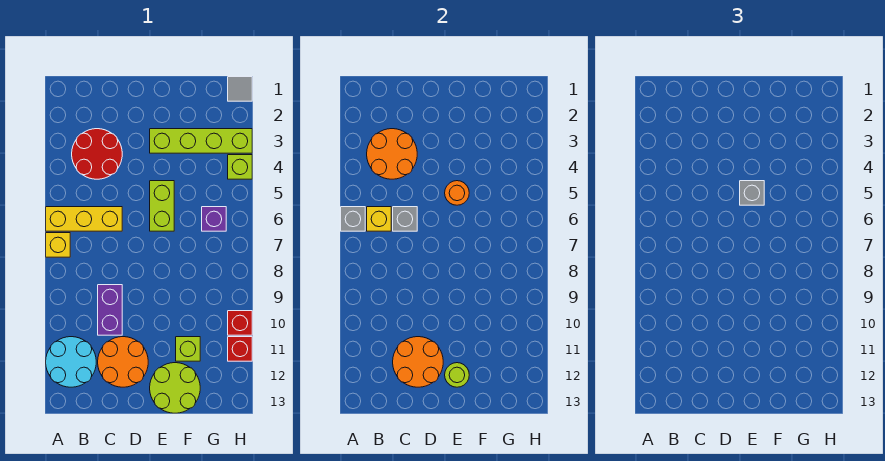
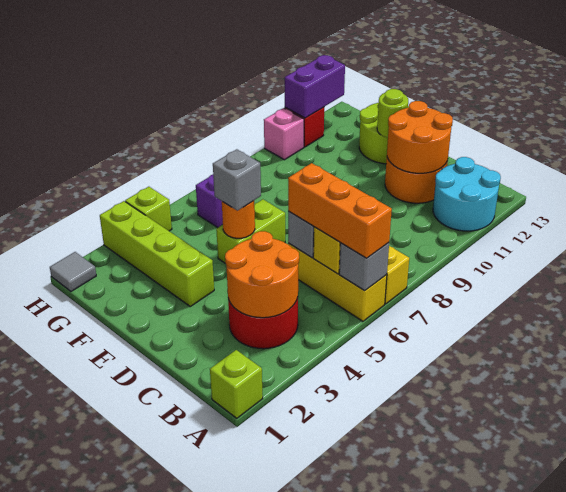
none -> orange brick A6:C6 level 3
purple brick C9:C10 level 1 -> purple brick H11:H12 level 2
lime brick F11 level 1 -> lime brick A1 level 1
red brick H10 level 1 -> pink brick H10 level 1

